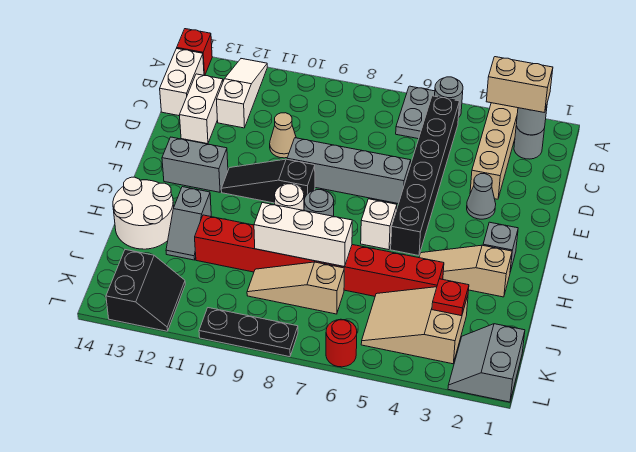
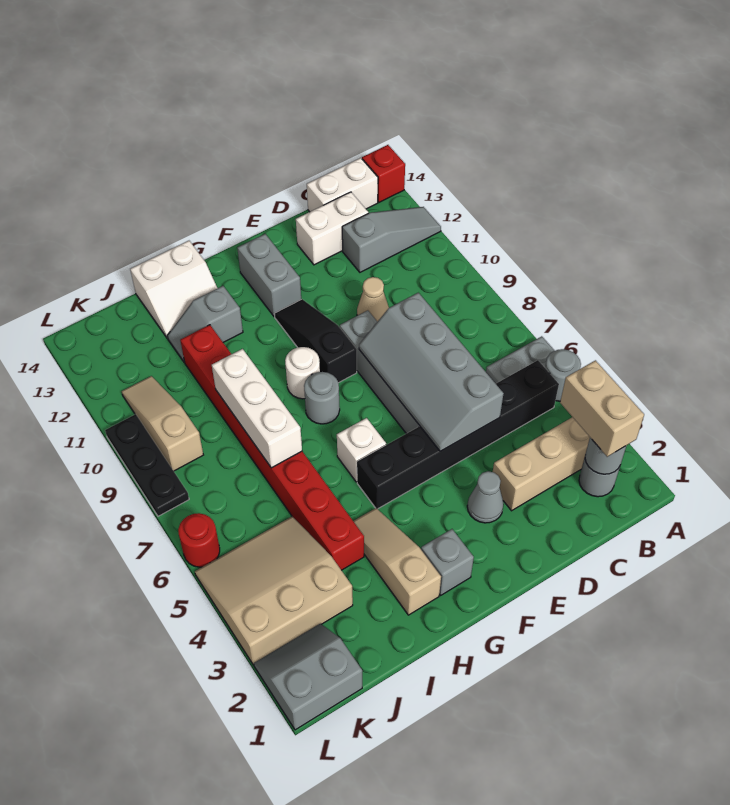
white slope A12:C12 level 1 top C -> grey slope A12:C12 level 1 top C
none -> grey slope D5:E8 level 2 top D
white round brick H13:I14 level 1 -> white slope H13:I14 level 1 top 14
tan slope J3:K5 level 1 top 3 -> tan slope J3:L5 level 1 top 3
red plate J3 level 2 -> none
tan slope J7:J9 level 1 top 7 -> tan slope K9:K11 level 1 top 9
black slope K12:L13 level 1 top 13 -> none

